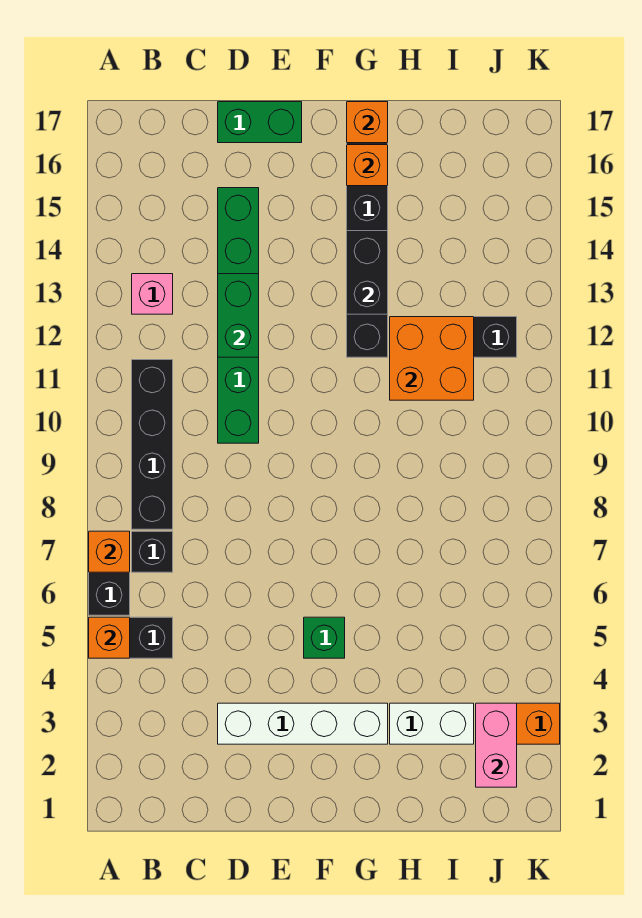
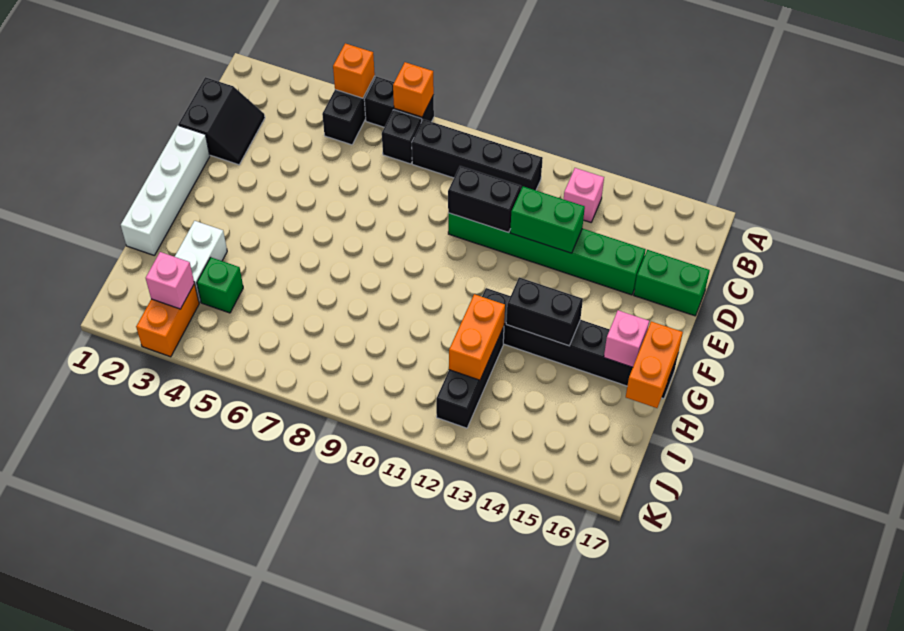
none -> black slope C1:D2 level 1 top 1
white brick D3:G3 level 1 -> white brick E1:H1 level 1
none -> black brick D10:D11 level 2
green brick D17:E17 level 1 -> green brick D16:D17 level 1
green brick F5 level 1 -> green brick I4 level 1
orange brick G16 level 2 -> pink brick G16 level 2
orange brick G17 level 2 -> orange brick G17:H17 level 2
orange brick H11:I12 level 2 -> orange brick H12:I12 level 2
pink brick J2:J3 level 2 -> pink brick J3 level 2

